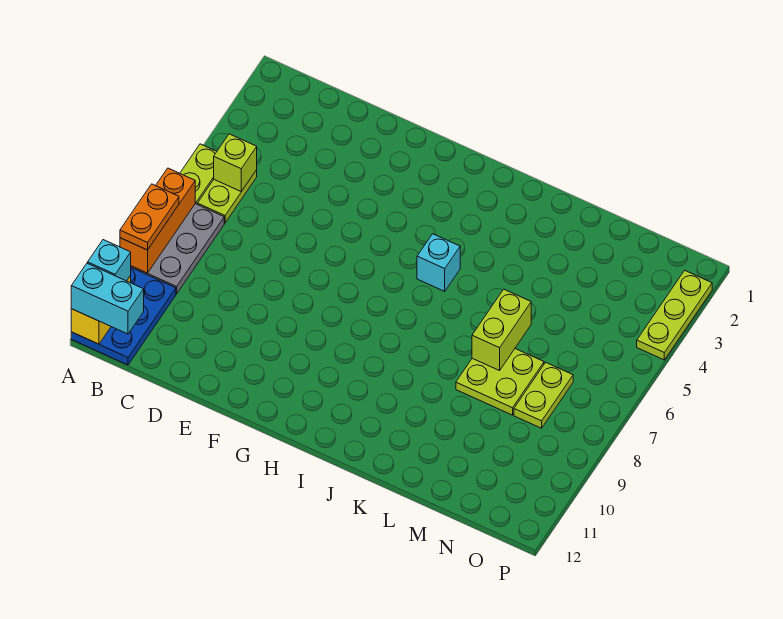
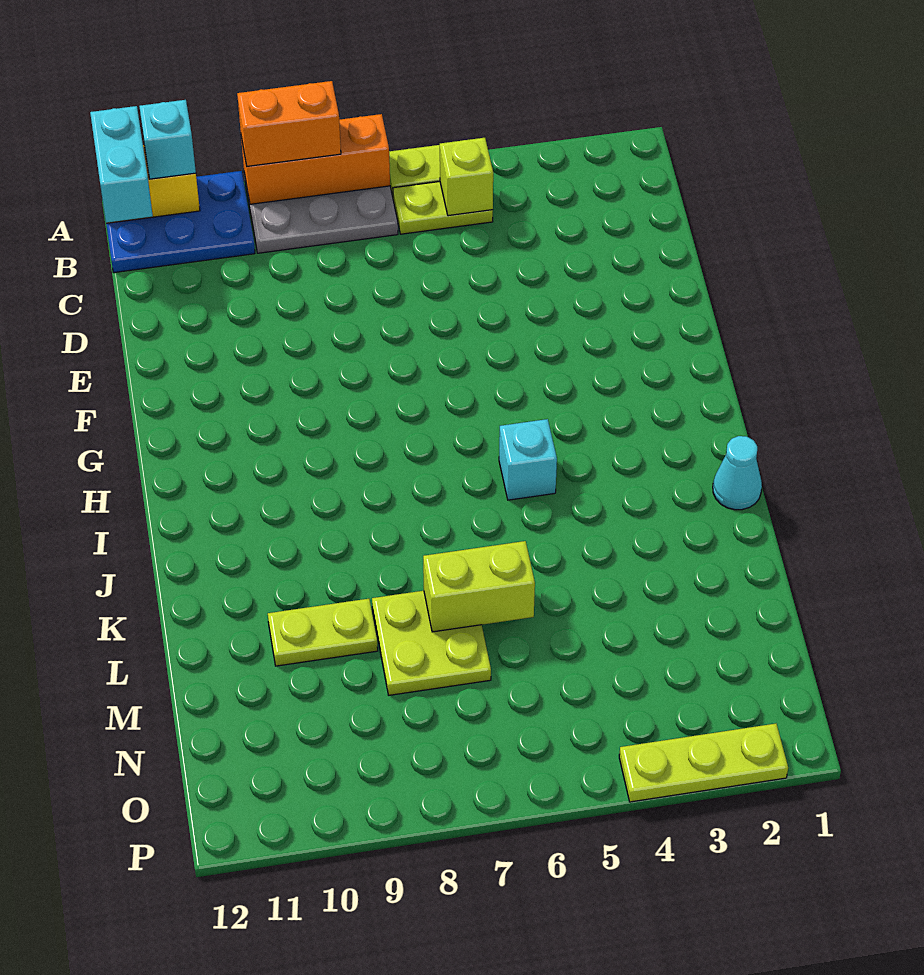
orange plate A8:A9 level 3 -> orange brick A8:A9 level 3
none -> cyan cone J1 level 1
lime plate N7:N8 level 1 -> lime plate L9:L10 level 1

